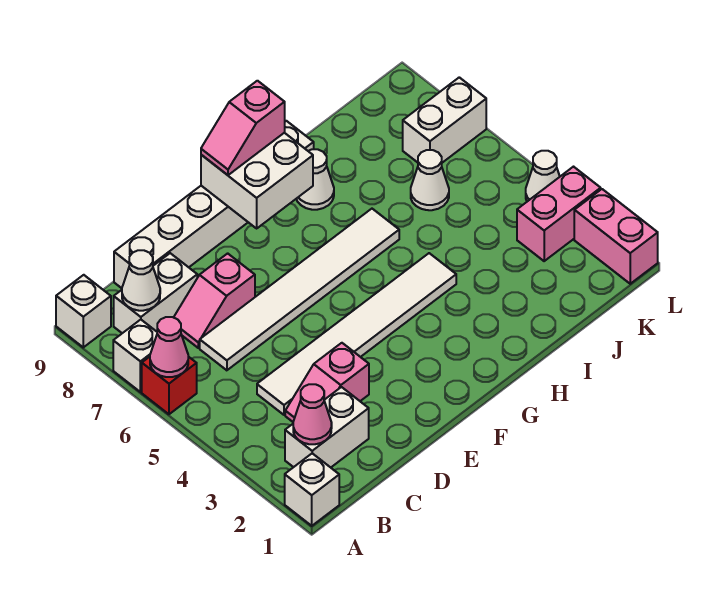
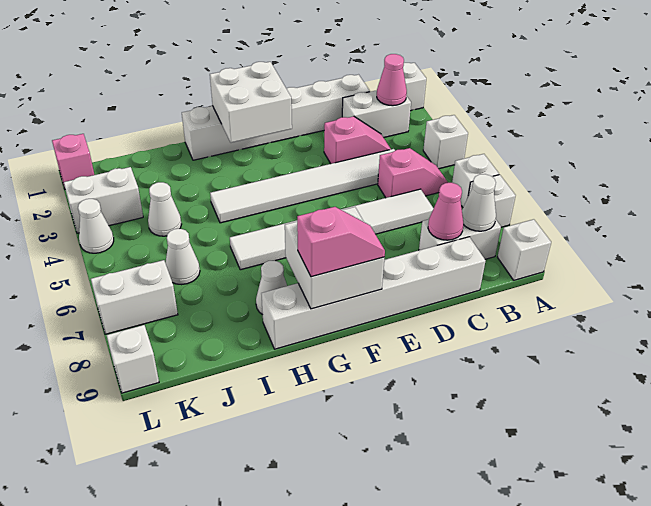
none -> white brick A4 level 1
red brick A6 level 1 -> white brick A6 level 1
pink cone A6 level 2 -> pink cone C8 level 2
none -> white brick C1:H1 level 1
pink slope C7:D7 level 1 top D -> pink slope B5:C5 level 1 top C
none -> white brick F1:G2 level 2
none -> white cone J4 level 1
pink brick K3:L3 level 1 -> white brick K3:L3 level 1
pink brick L1:L2 level 1 -> pink brick L1 level 1
none -> white brick L9 level 1

